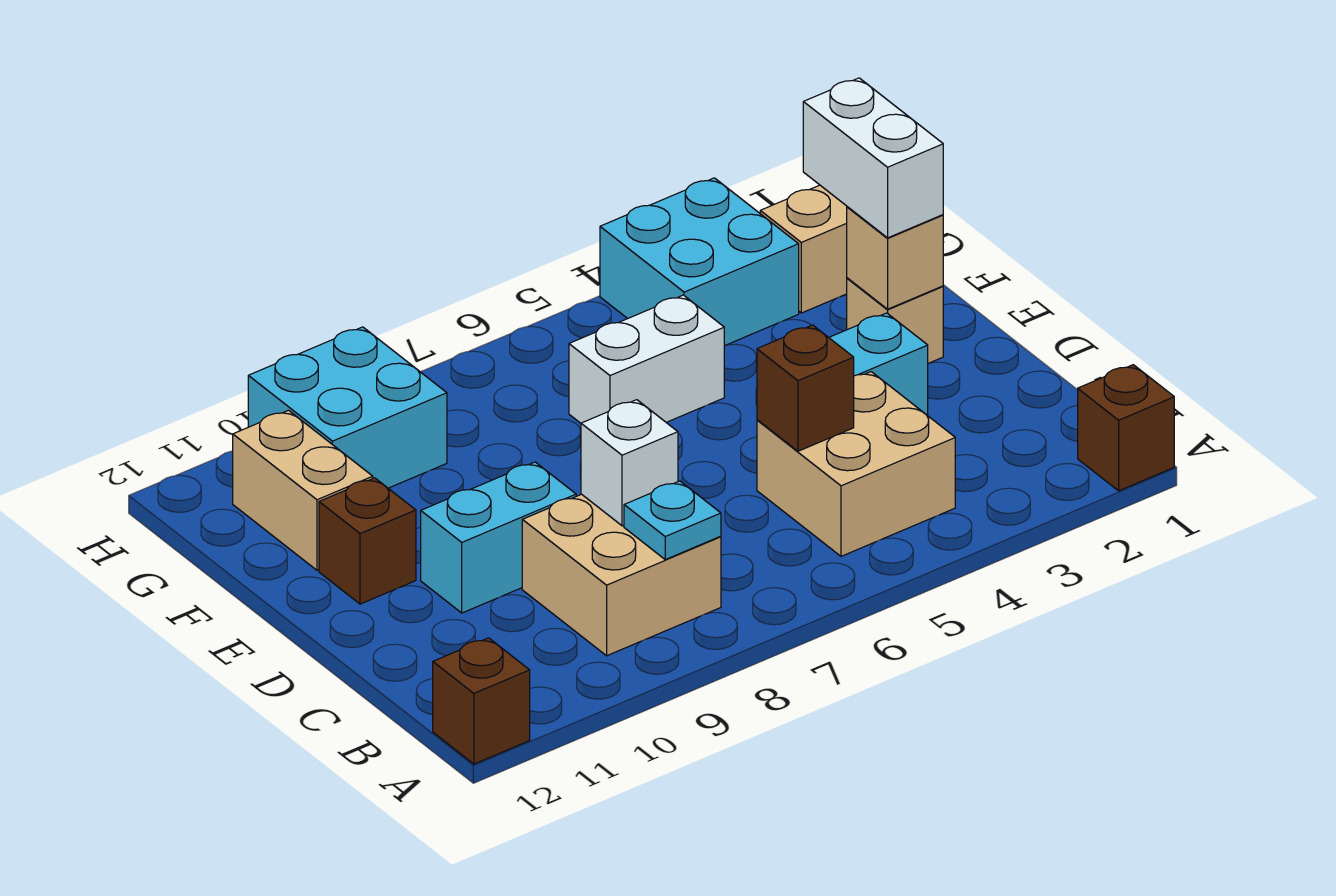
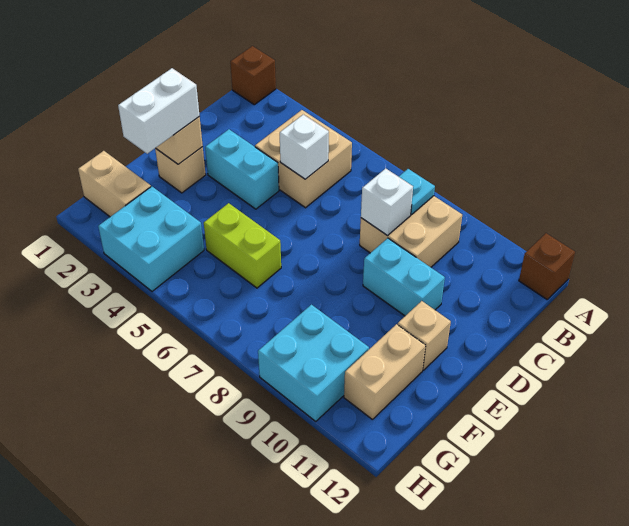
brown brick C5 level 2 -> white brick C5 level 2
brown brick E11 level 1 -> tan brick E11 level 1
white brick F5:F6 level 1 -> lime brick F5:F6 level 1

